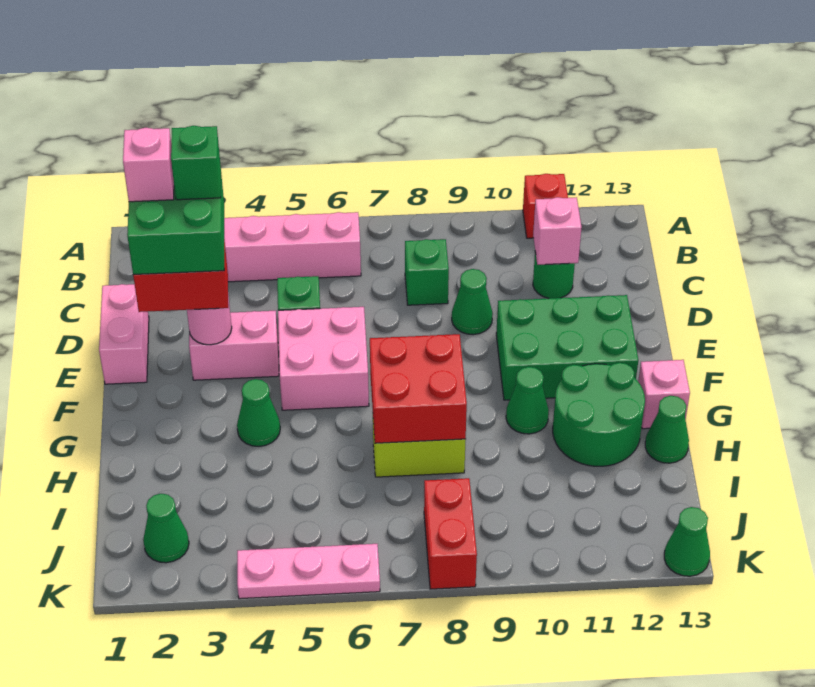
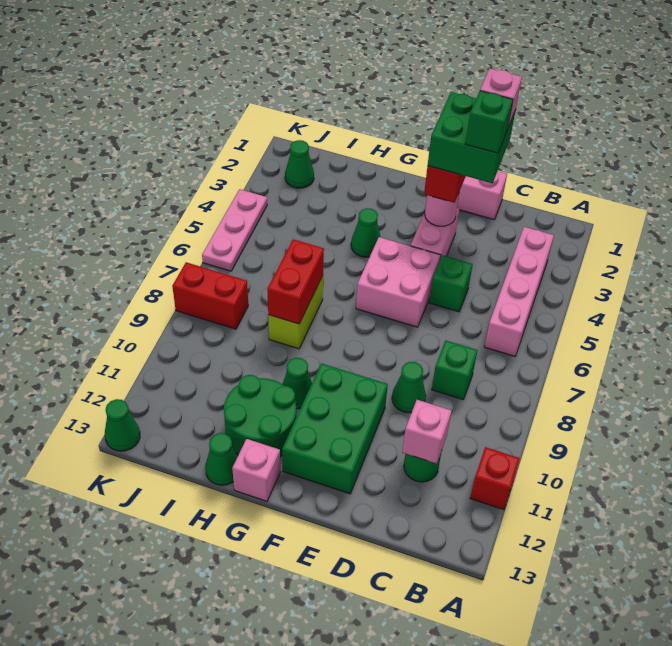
red brick G7:H8 level 2 -> red brick H7:H8 level 2

